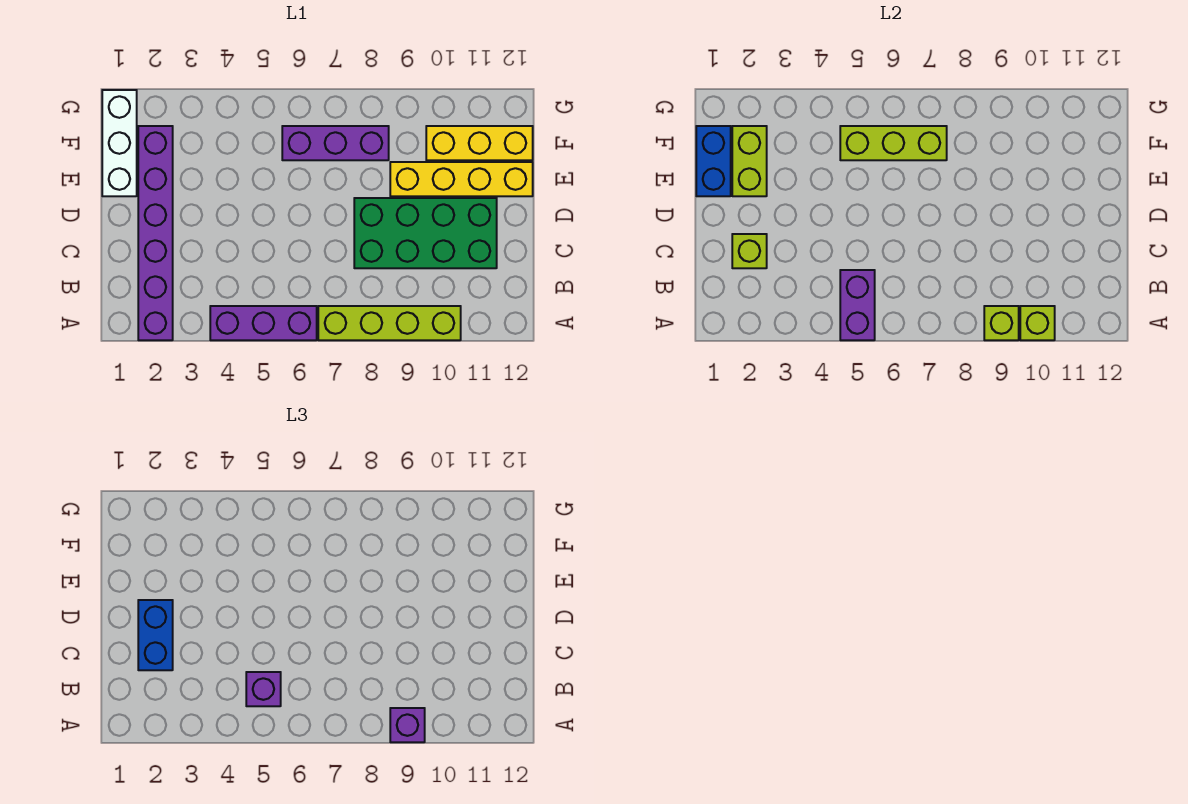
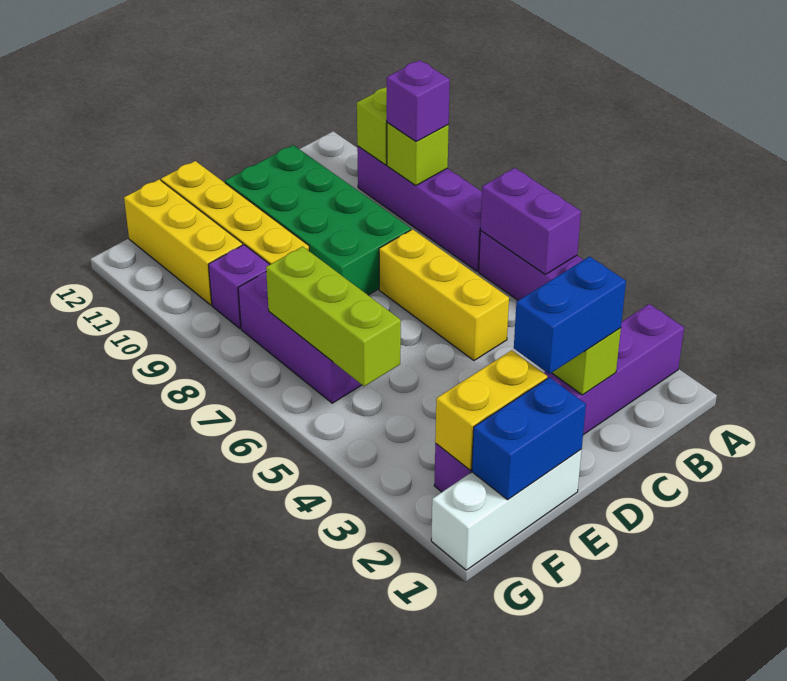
purple brick A5:B5 level 2 -> purple brick A5:A6 level 2
lime brick A7:A10 level 1 -> purple brick A7:A10 level 1
purple brick B5 level 3 -> purple brick F9 level 1
none -> yellow brick C5:C7 level 1
lime brick E2:F2 level 2 -> yellow brick E2:F2 level 2

